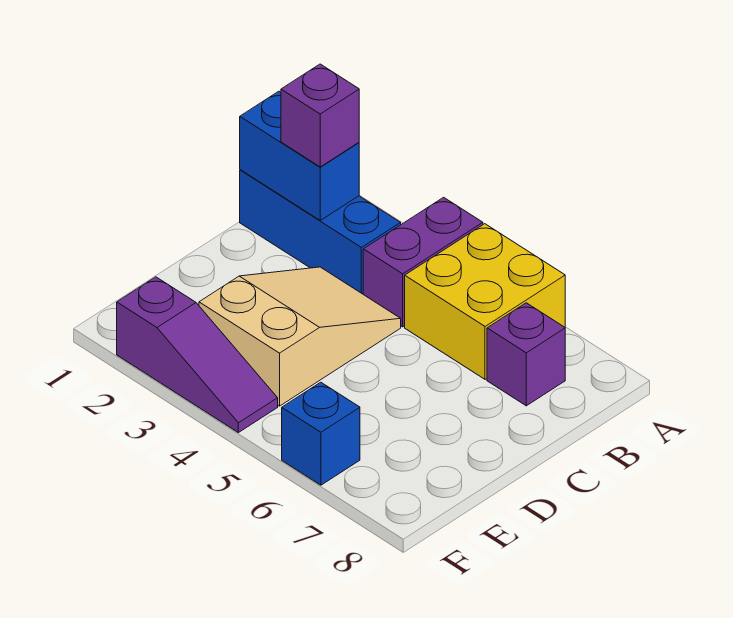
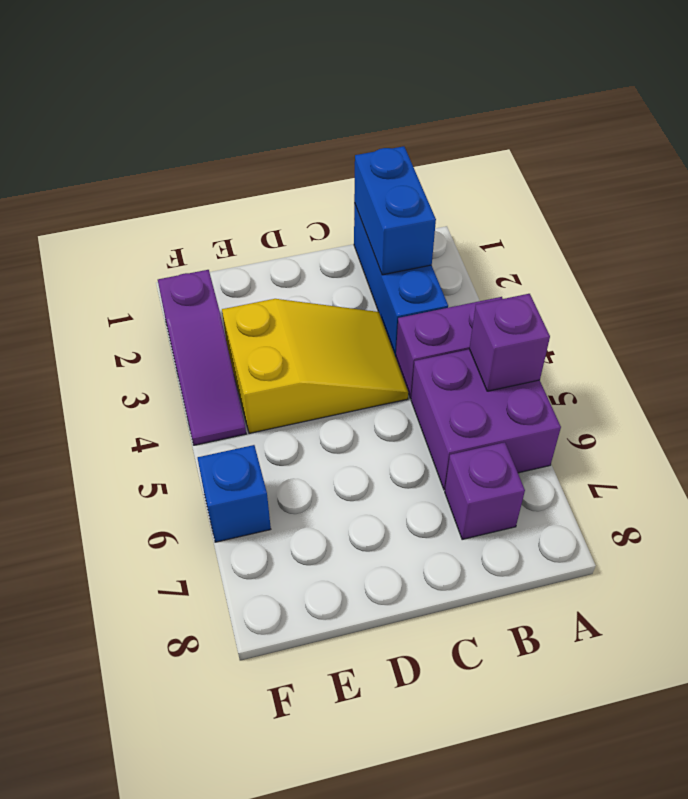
yellow brick A5:B6 level 1 -> purple brick A5:B6 level 1
purple brick B2 level 3 -> purple brick A5 level 2
tan slope C3:E4 level 1 top E -> yellow slope C3:E4 level 1 top E

